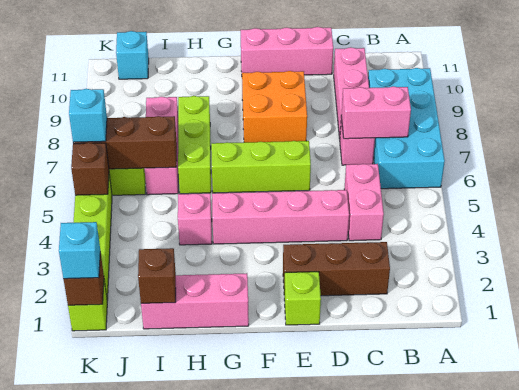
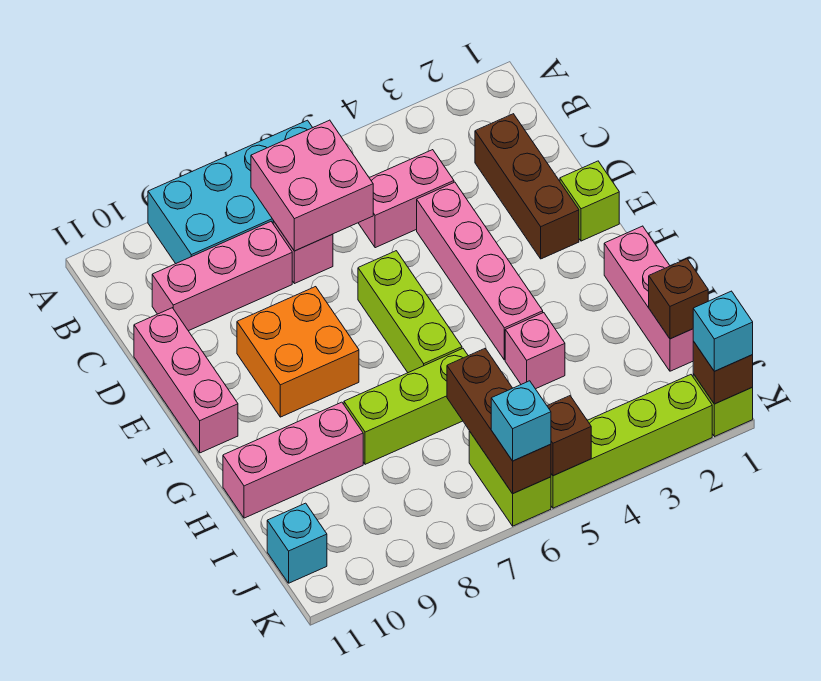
pink brick B7:C7 level 2 -> pink brick B6:C7 level 2
pink brick I6:I8 level 1 -> pink brick H9:H11 level 1

